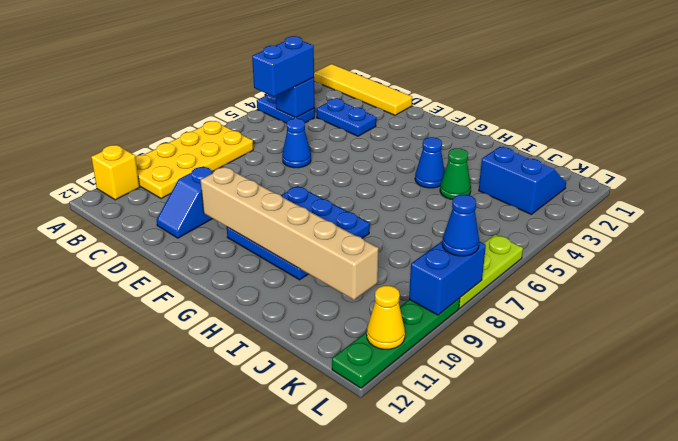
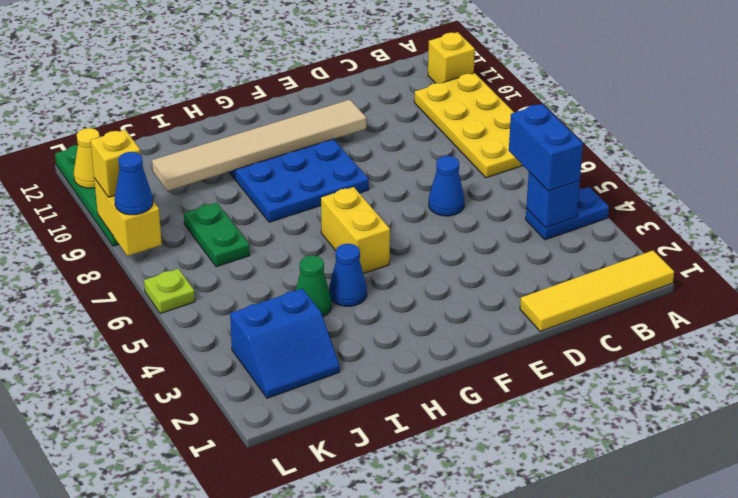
blue plate C3:D3 level 1 -> none
blue slope D10:D11 level 1 top 10 -> none
tan brick E10:J10 level 2 -> tan tile E10:J10 level 2
none -> yellow brick G5:G6 level 1
none -> green plate J7:J8 level 1
lime plate L6:L8 level 1 -> lime plate L6 level 1
blue brick L8:L9 level 2 -> yellow brick L8:L9 level 2
none -> yellow brick L9 level 3

